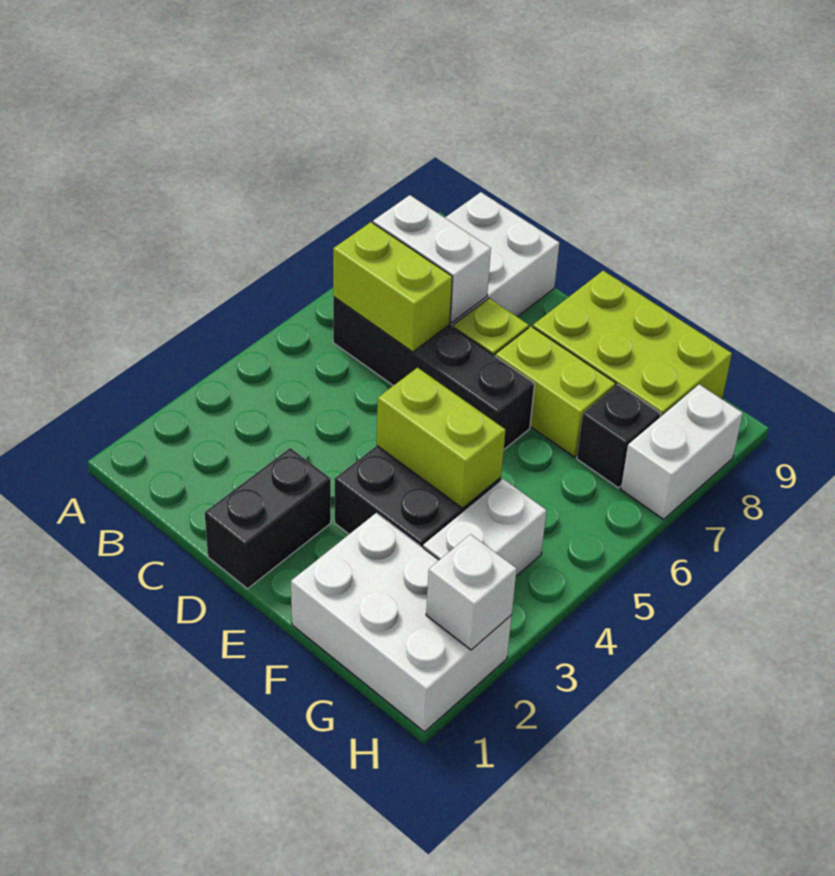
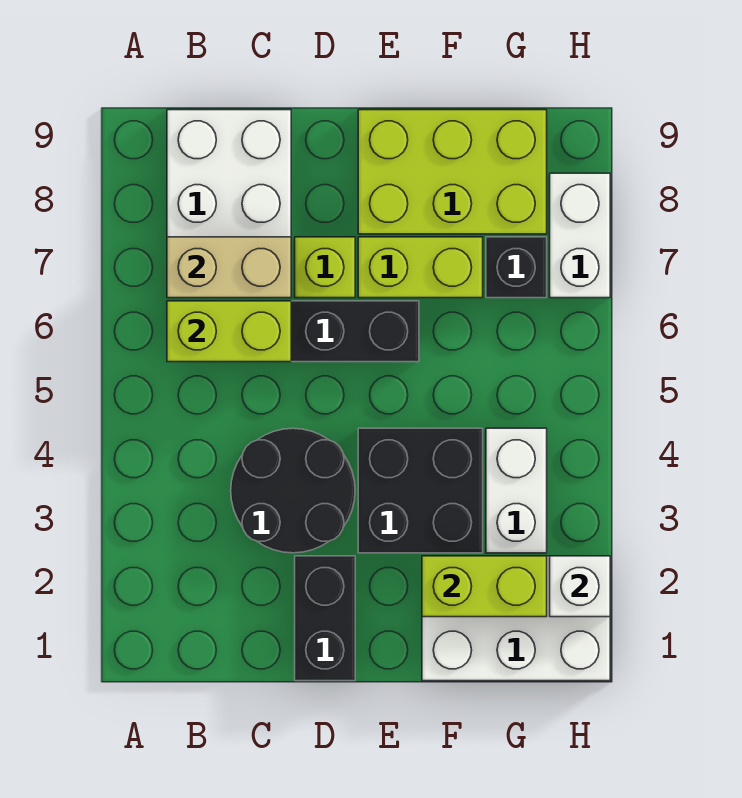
white brick B7:C7 level 2 -> tan brick B7:C7 level 2
none -> black round brick C3:D4 level 1
lime brick E4:F4 level 2 -> lime brick F2:G2 level 2

